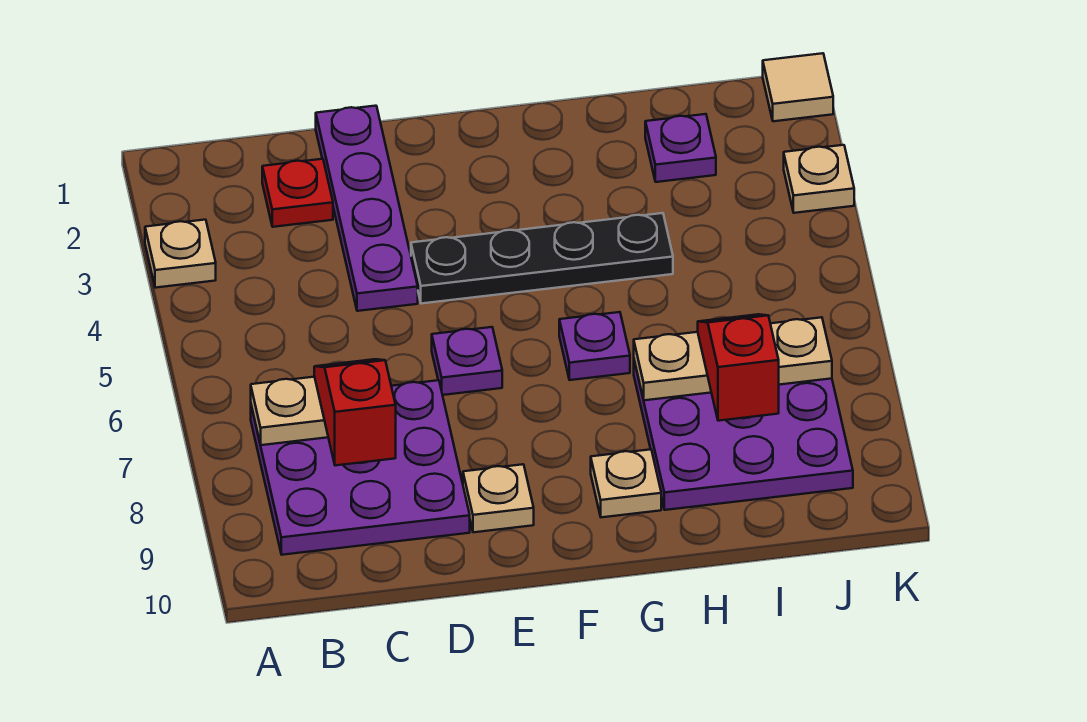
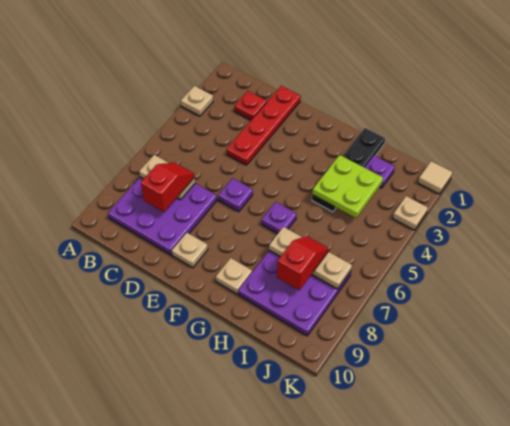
purple plate D1:D4 level 1 -> red plate D1:D4 level 1
black plate E4:H4 level 1 -> black plate H1:H4 level 1
none -> lime plate H3:I4 level 2

